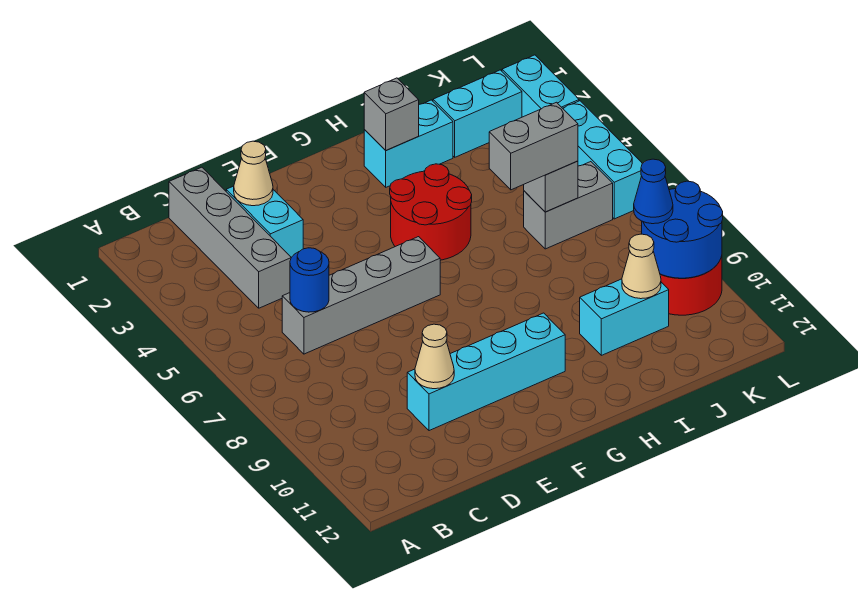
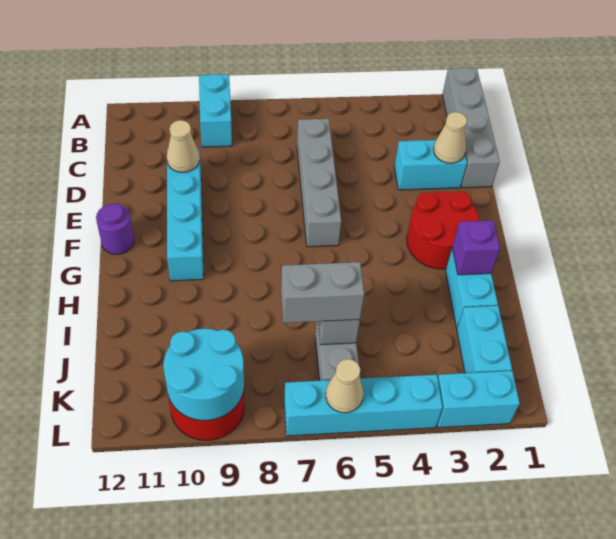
grey brick C1:C4 level 1 -> grey brick A1:D1 level 1
blue round brick C6 level 2 -> none
none -> purple round brick F12 level 1
red round brick G4:H5 level 1 -> red round brick F2:G3 level 1
grey brick H2 level 2 -> purple brick H2 level 2
grey brick I6:J6 level 3 -> grey brick J6:J7 level 3
cyan brick I10:J10 level 1 -> cyan brick A9:B9 level 1
tan cone J10 level 2 -> tan cone L6 level 2
blue round brick K9:L10 level 2 -> cyan round brick K9:L10 level 2
blue cone K9 level 3 -> none
cyan brick L4:L6 level 1 -> cyan brick L4:L7 level 1

